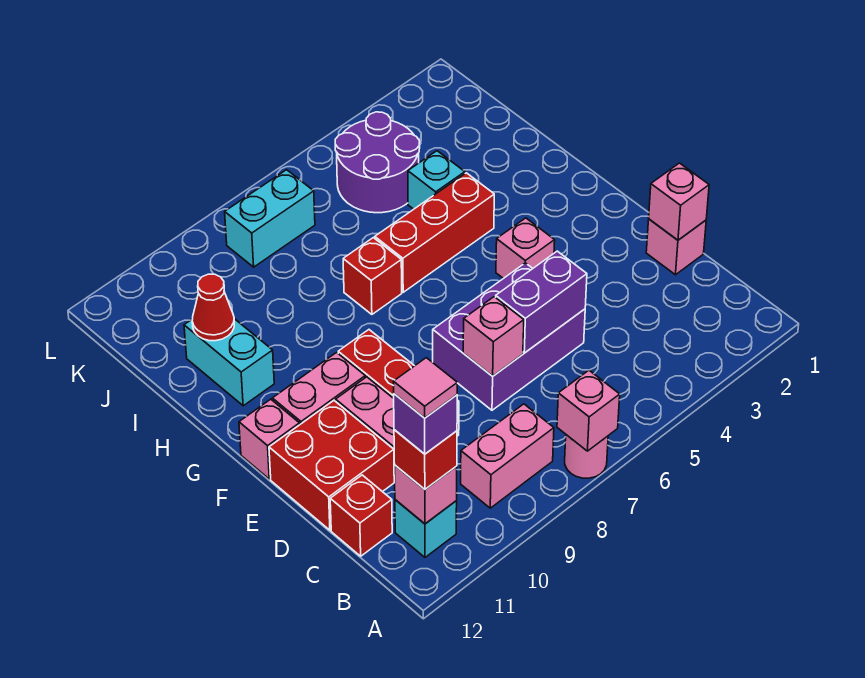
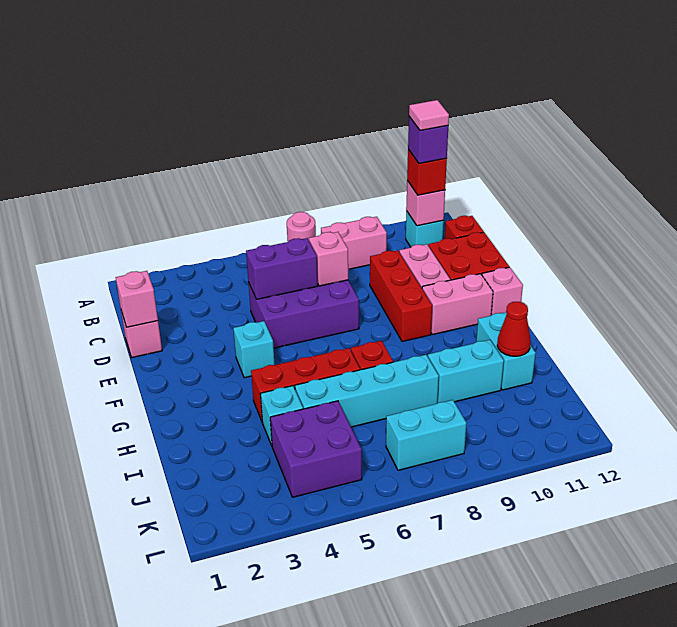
pink brick A7 level 2 -> none
pink brick F4 level 1 -> cyan brick F4 level 1
none -> cyan brick I5:I8 level 1
none -> cyan brick I9:I10 level 1
purple round brick J4:K5 level 1 -> purple brick J4:K5 level 1

